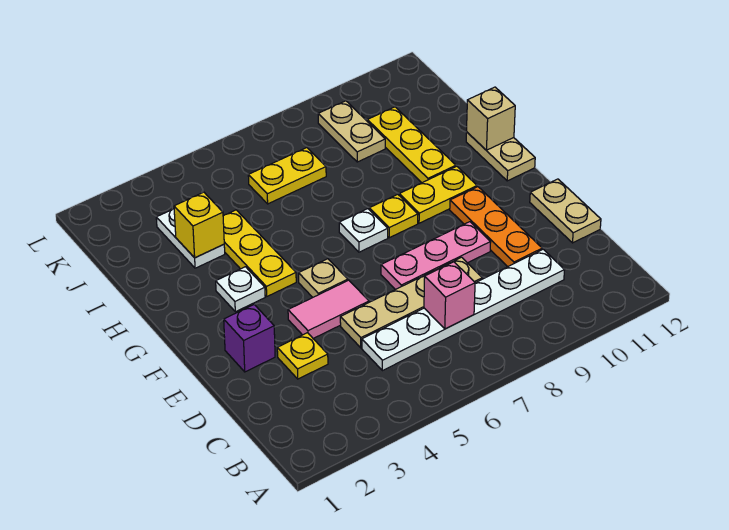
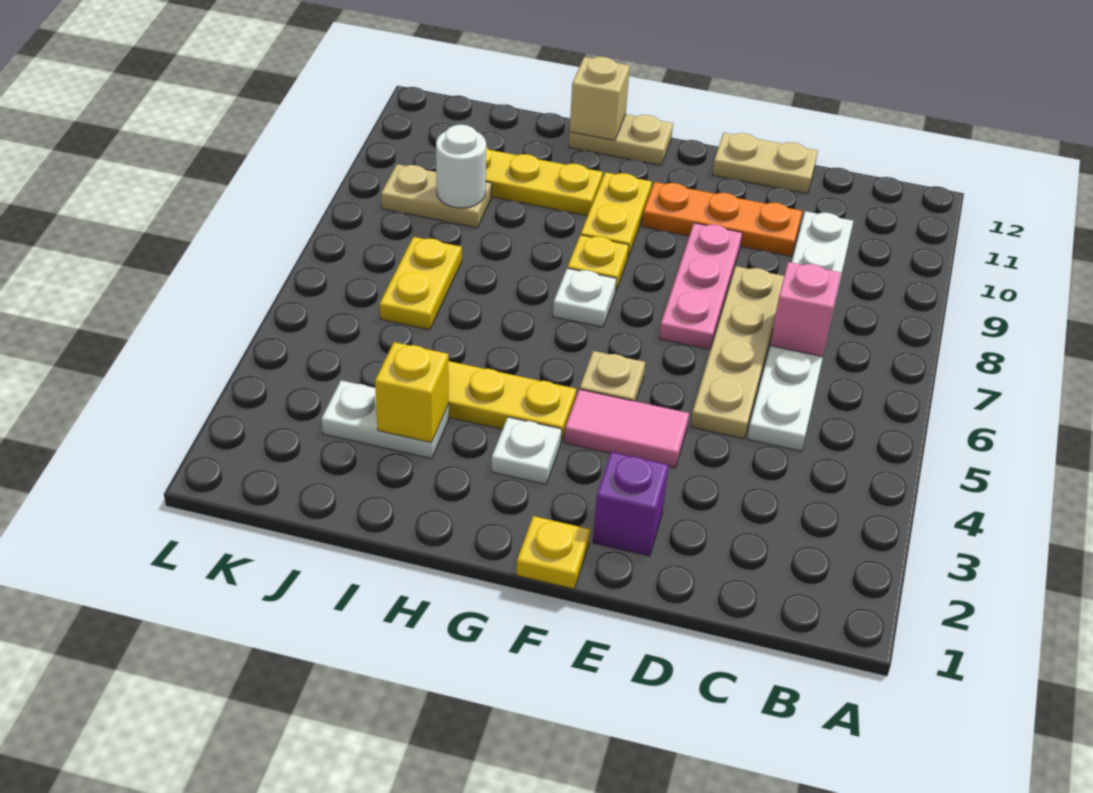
yellow plate D3 level 1 -> yellow plate F1 level 1
pink tile E4:E5 level 1 -> pink tile E4:F4 level 1
none -> white round brick J9 level 2

